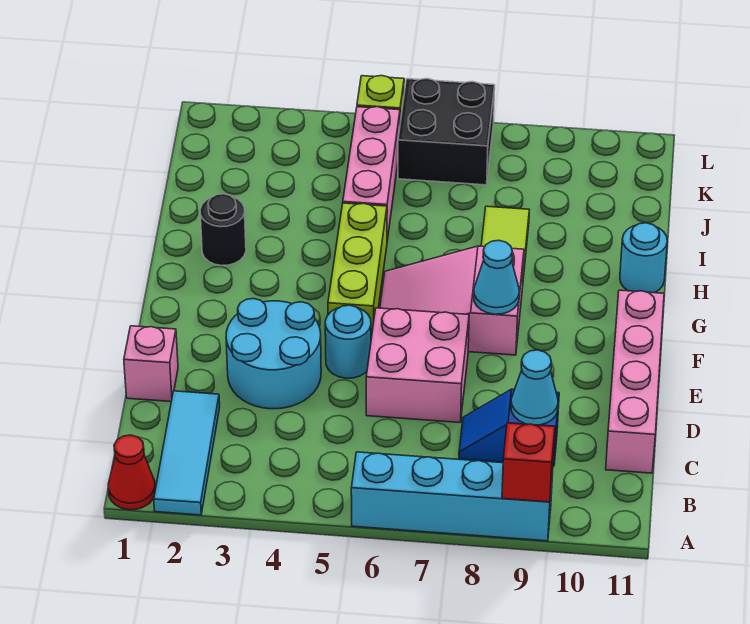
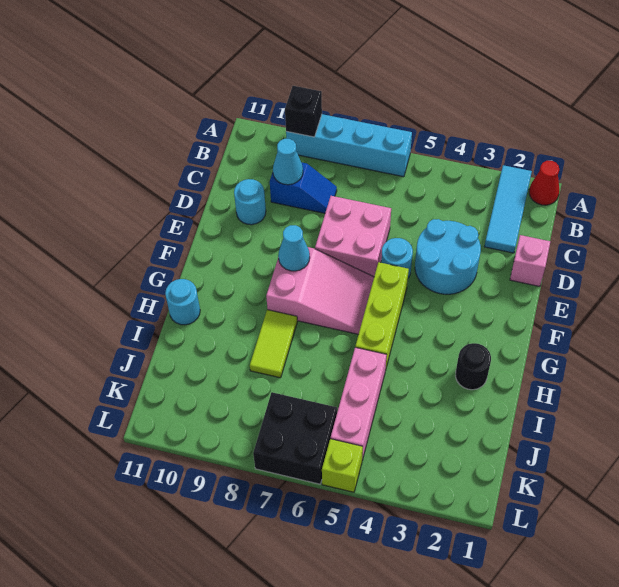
red brick A9 level 2 -> black brick A9 level 2
pink brick C11:F11 level 1 -> none
none -> cyan round brick D10 level 1

